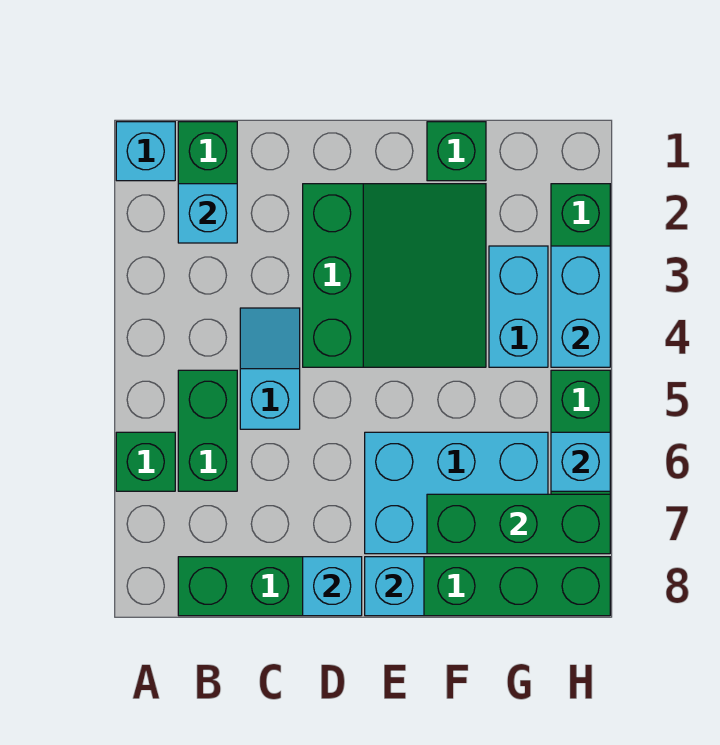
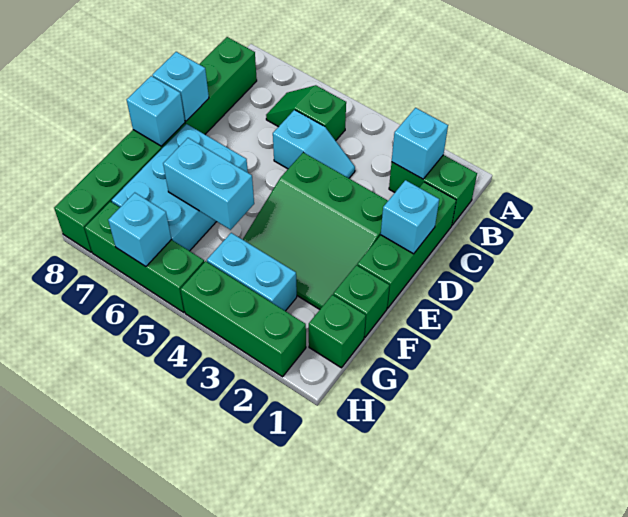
cyan brick A1 level 1 -> cyan brick D1 level 2
green brick A6 level 1 -> green brick G1 level 1
green brick B5:B6 level 1 -> green slope B5:B6 level 1 top 5
green brick F7:H7 level 2 -> green brick C1:E1 level 1
cyan brick H3:H4 level 2 -> cyan brick F5:F6 level 2

